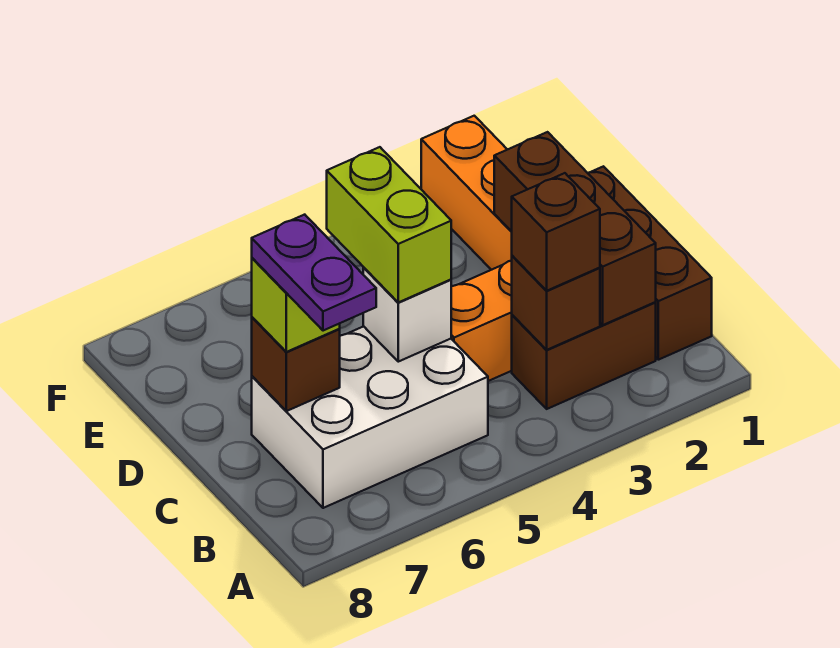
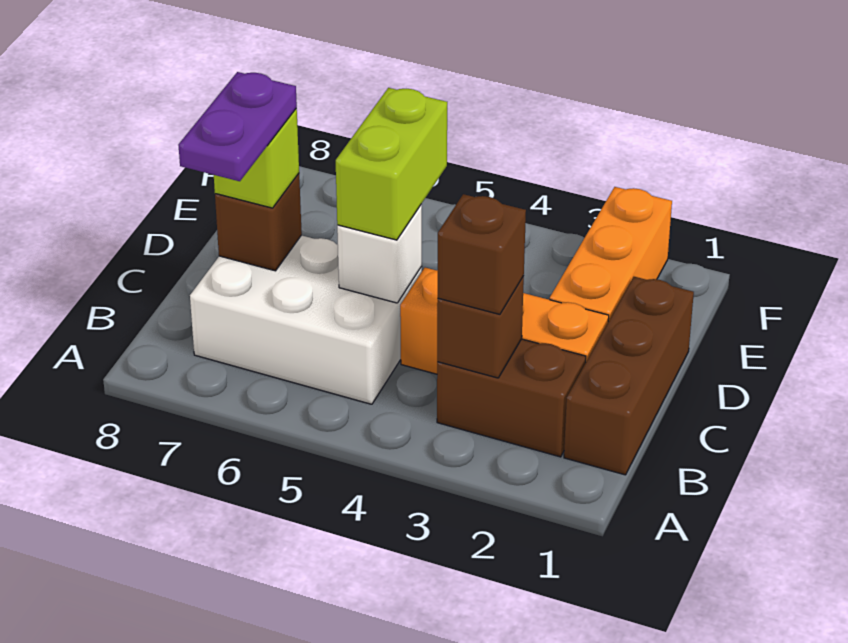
brown brick B2:D2 level 2 -> none

